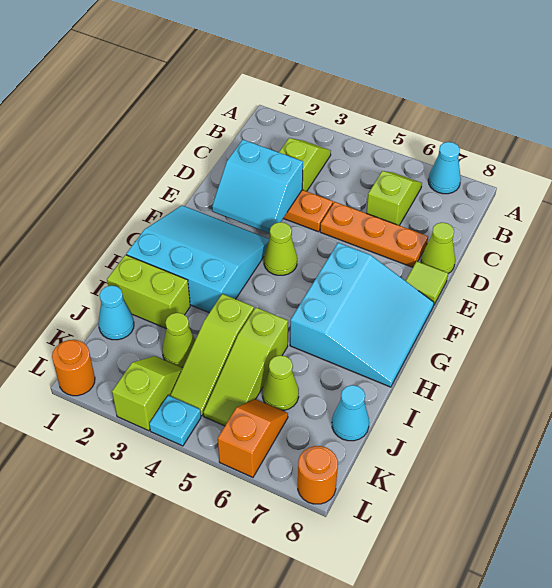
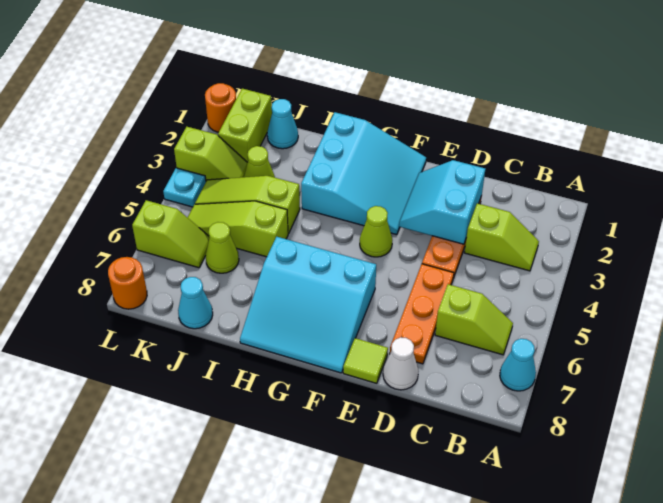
lime cone D8 level 1 -> white cone D8 level 1
lime brick I1:I2 level 1 -> lime brick K1:K2 level 1
orange slope K6:L6 level 1 top L -> lime slope K6:L6 level 1 top L

